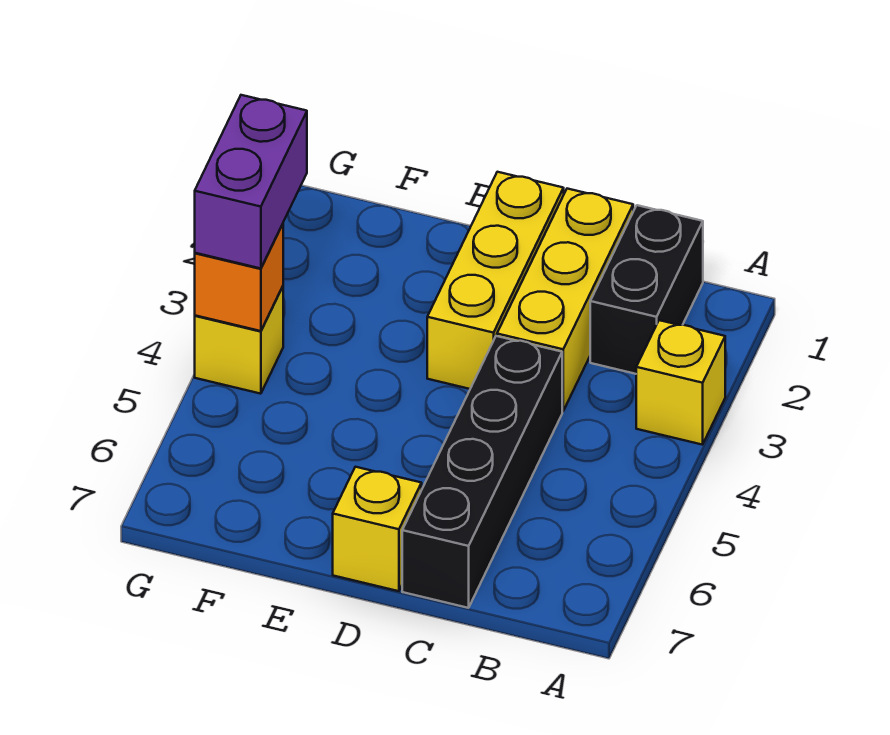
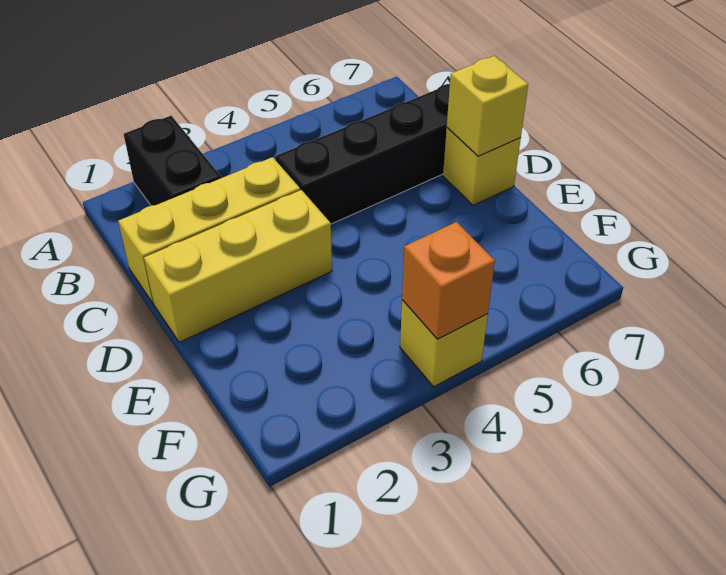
yellow brick A3 level 1 -> yellow brick D7 level 2
black brick B1:B2 level 1 -> black brick A2:B2 level 1
purple brick G3:G4 level 3 -> none

